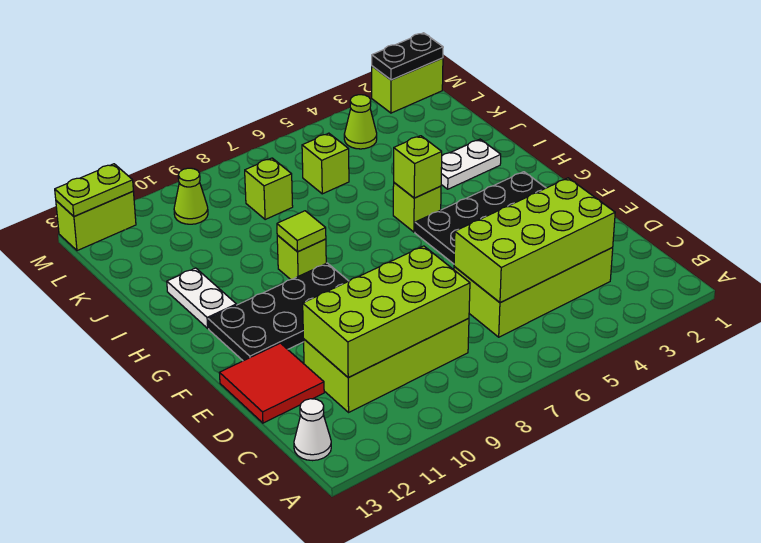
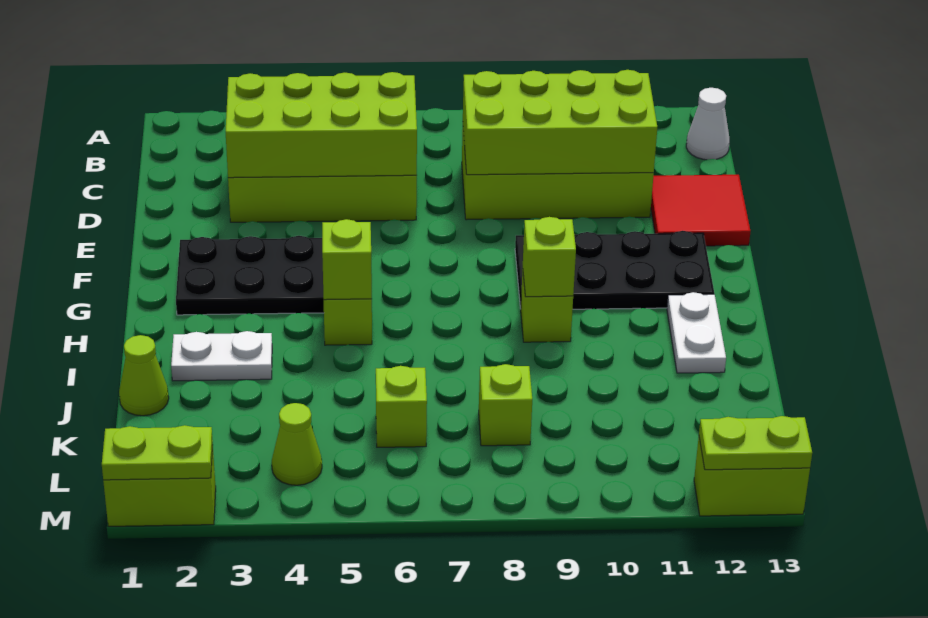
lime tile H9 level 2 -> lime brick H9 level 2
lime cone L10 level 1 -> lime cone J1 level 1
black plate M1:M2 level 2 -> lime plate M1:M2 level 2

